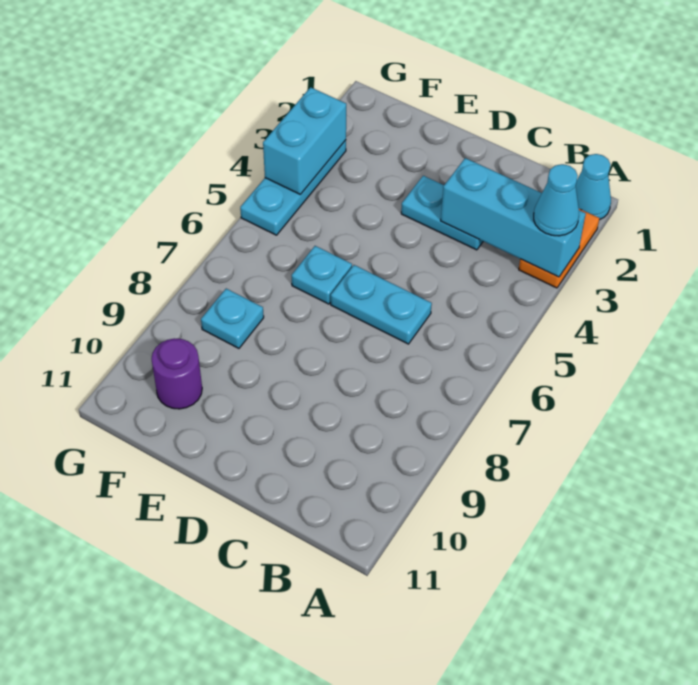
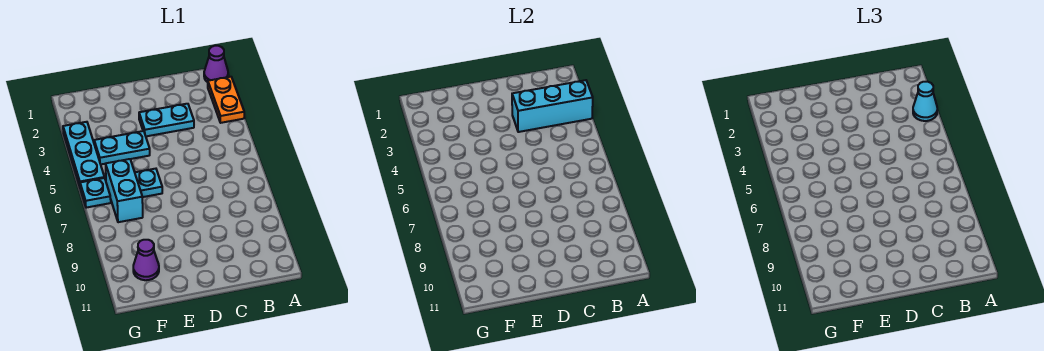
cyan cone A1 level 1 -> purple cone A1 level 1
cyan plate C6:D6 level 1 -> cyan plate E4:F4 level 1
cyan plate F8 level 1 -> cyan plate G6 level 1
purple round brick F10 level 1 -> purple cone F10 level 1
cyan brick G3:G4 level 2 -> cyan brick F6:F7 level 1

